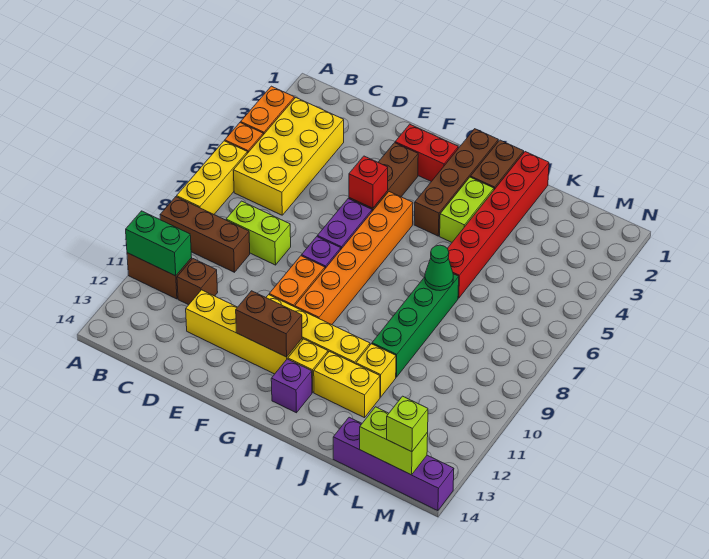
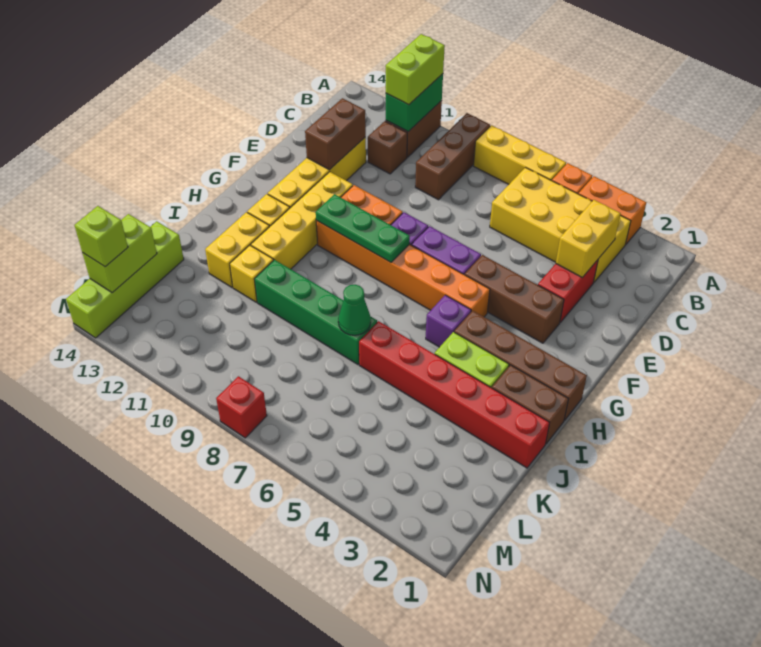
none -> yellow brick C3:D3 level 2
lime brick C8:D8 level 1 -> lime brick A11:B11 level 3
red brick F2:G2 level 1 -> red brick D3:E3 level 1
red brick F5 level 2 -> red brick N8 level 1
brown brick F12:G12 level 2 -> brown brick D12:E12 level 2
none -> green plate G8:G10 level 2
purple brick H13 level 1 -> purple brick H5 level 1
purple brick K14:N14 level 1 -> lime brick K14:N14 level 1

